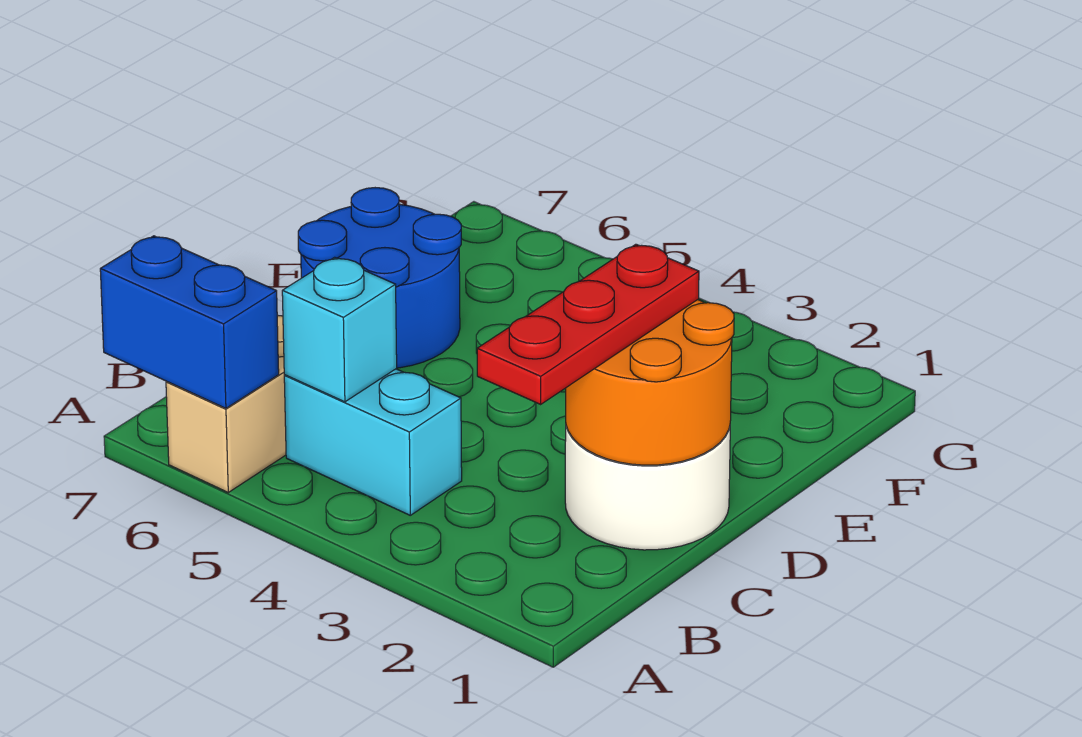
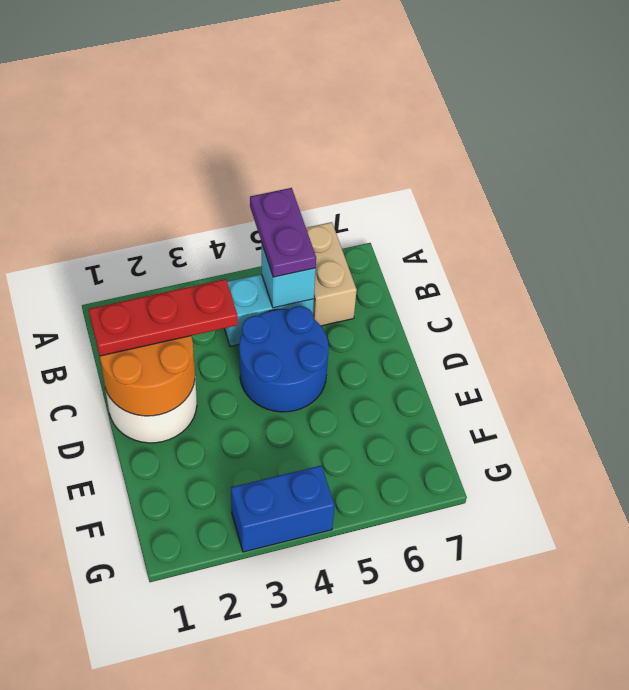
none -> purple plate A5:B5 level 3
blue brick A6:A7 level 2 -> blue brick G3:G4 level 1
red plate B2:D2 level 3 -> red plate C1:C3 level 3
blue round brick D6:E7 level 1 -> blue round brick C4:D5 level 1

